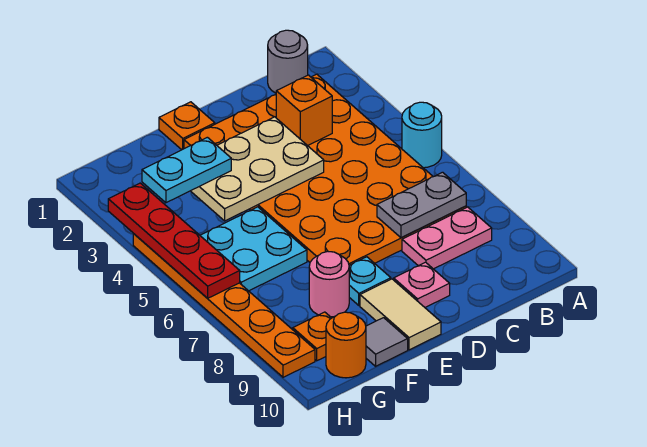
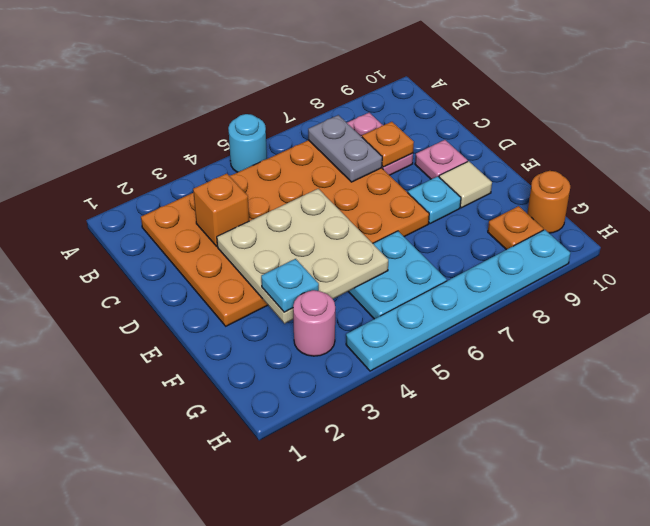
grey round brick B1 level 1 -> none
tan plate D3:F4 level 2 -> tan plate D3:F5 level 2
orange plate E1 level 1 -> orange plate C8 level 2
tan tile E9:E10 level 1 -> tan tile E9 level 1
cyan plate F3:G3 level 3 -> cyan plate F3 level 3
pink round brick F8 level 1 -> pink round brick G3 level 1
grey tile F10 level 1 -> none
red plate H3:H6 level 2 -> none
orange plate H4:H9 level 1 -> cyan plate H4:H9 level 1

